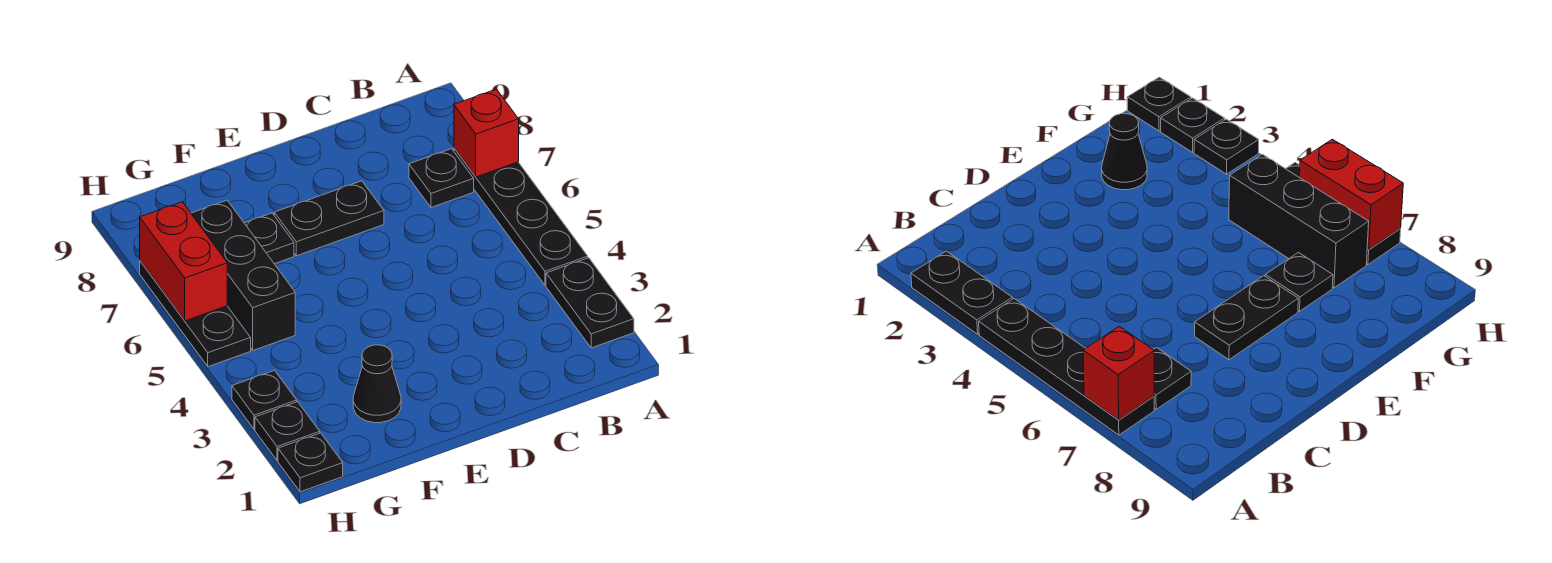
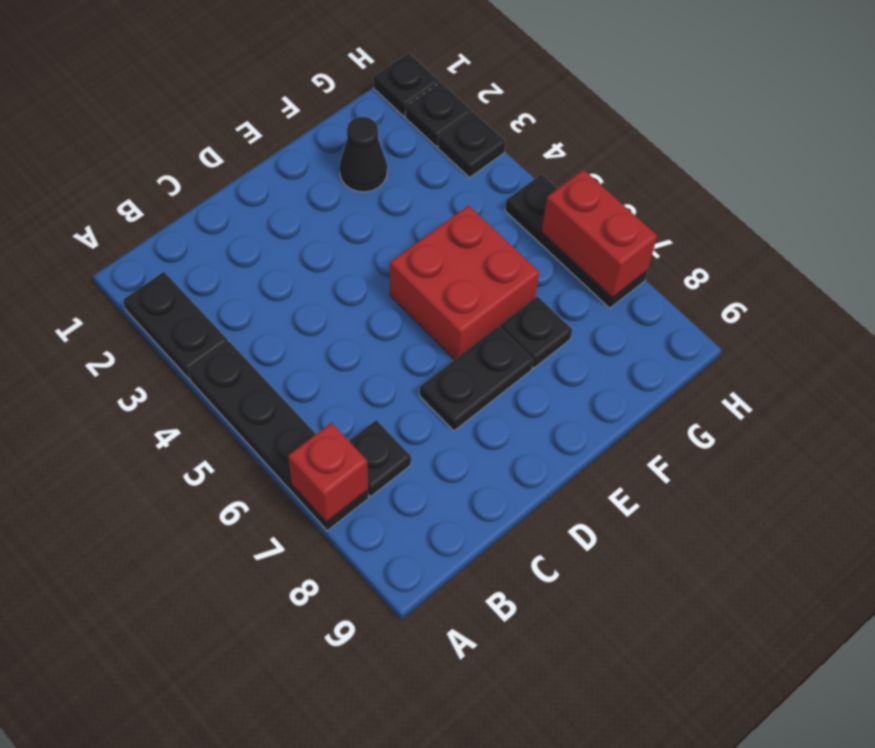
none -> red brick E5:F6 level 1
black brick G5:G7 level 1 -> none

